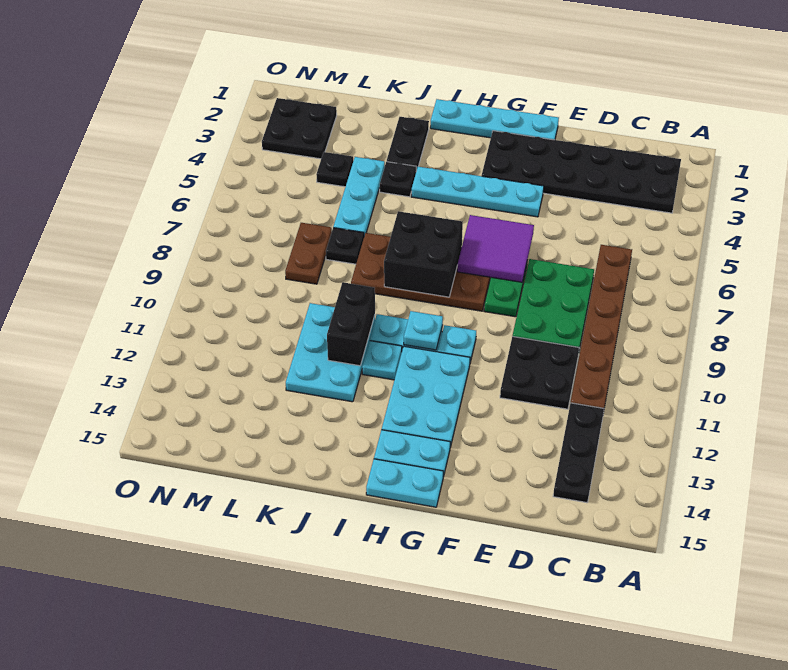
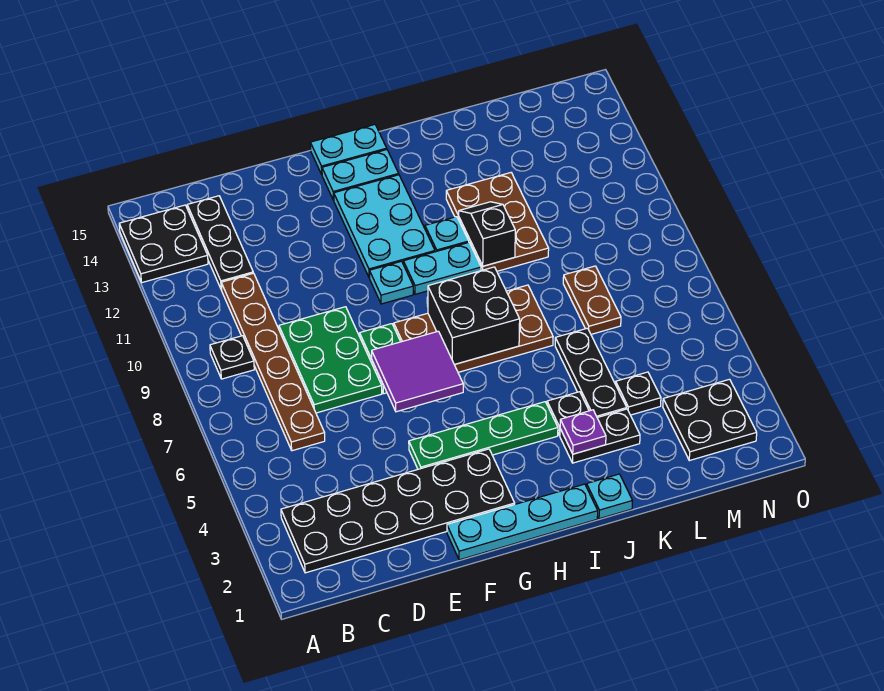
black plate D10:E11 level 1 -> black plate A13:B14 level 1
cyan plate F4:I4 level 1 -> green plate F4:I4 level 1
cyan plate H10 level 2 -> cyan plate J1 level 1
black plate J2:J3 level 1 -> black plate J3:K3 level 1
none -> purple plate J3 level 2
cyan plate J10:K12 level 1 -> brown plate J10:K12 level 1
black brick J10:J11 level 2 -> black slope J10:J11 level 2 top 10
cyan plate K4:K6 level 1 -> black plate K4:K6 level 1
black plate K7 level 1 -> black plate B9 level 1

